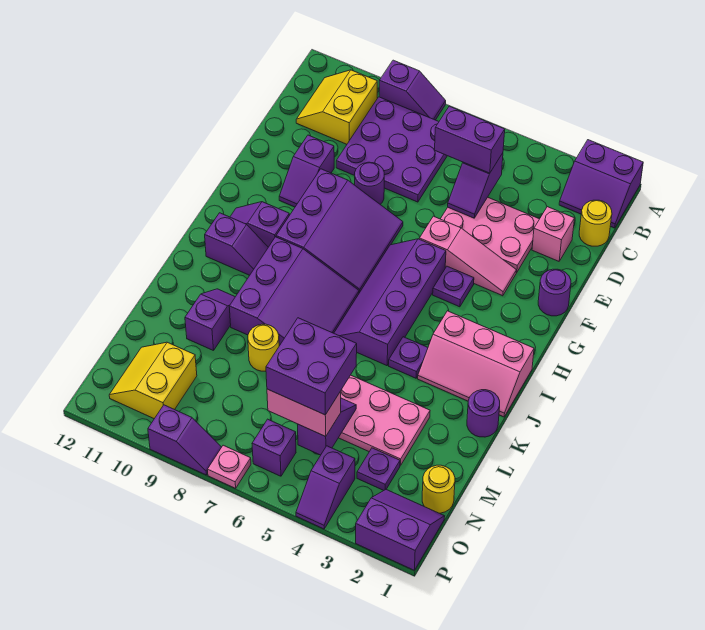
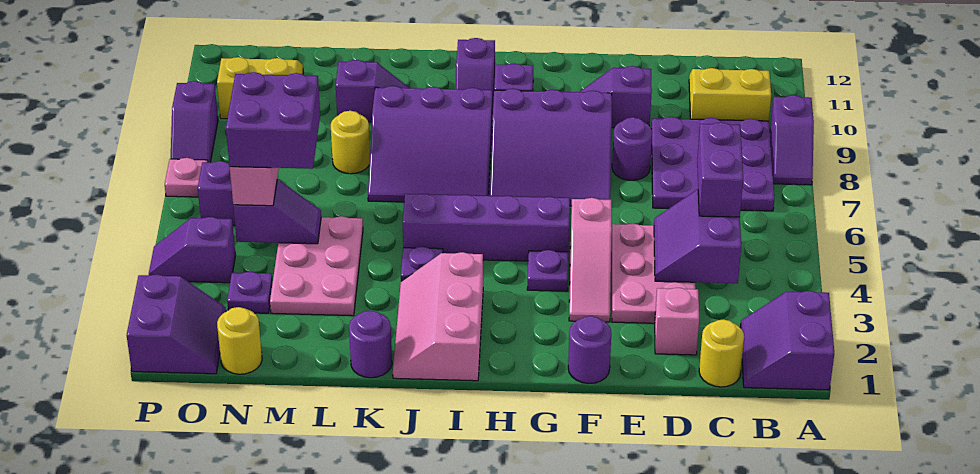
purple slope C5:D5 level 2 top C -> purple slope C4:D5 level 2 top C

